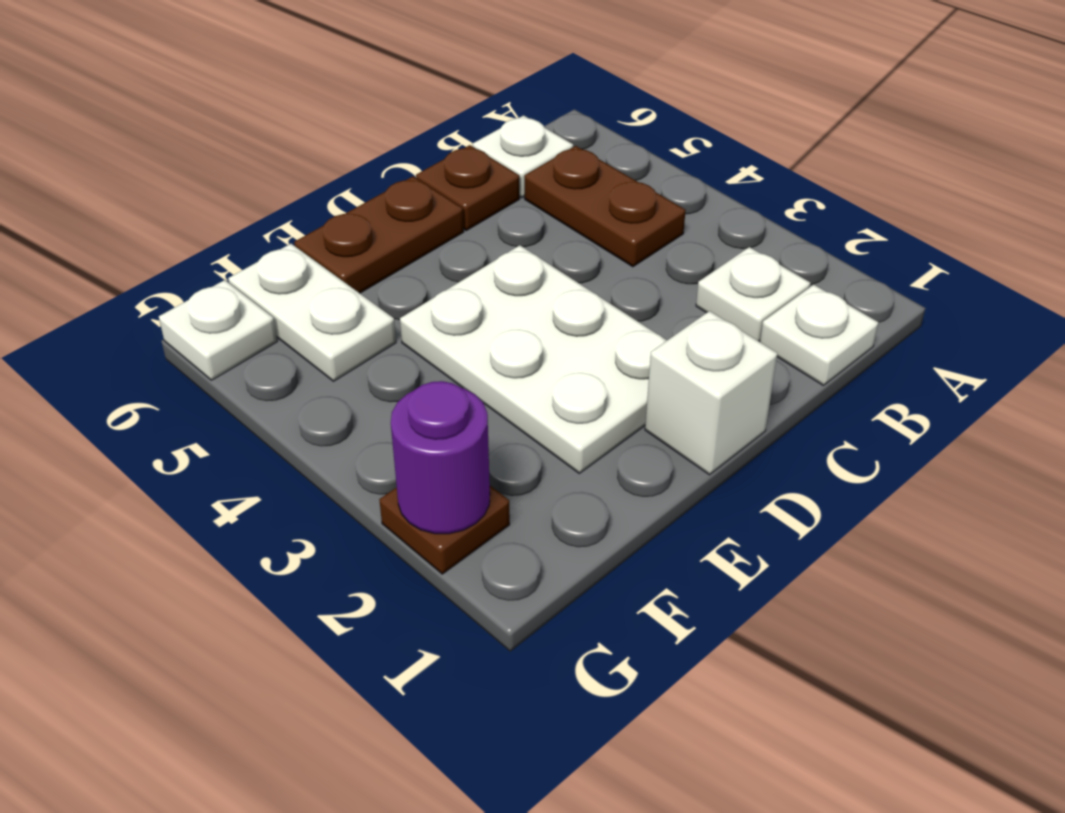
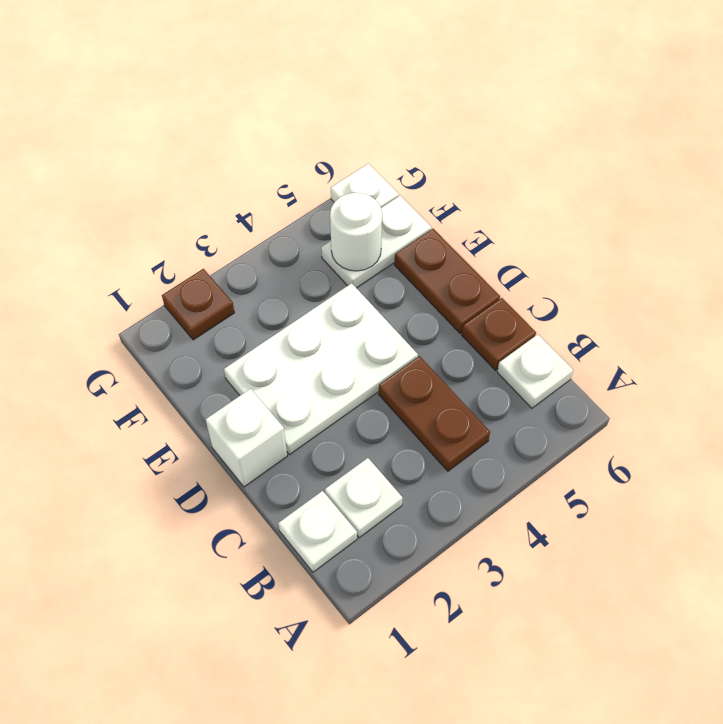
brown plate B4:B5 level 1 -> brown plate B4:C4 level 1
none -> white round brick F5 level 2
purple round brick G2 level 2 -> none

